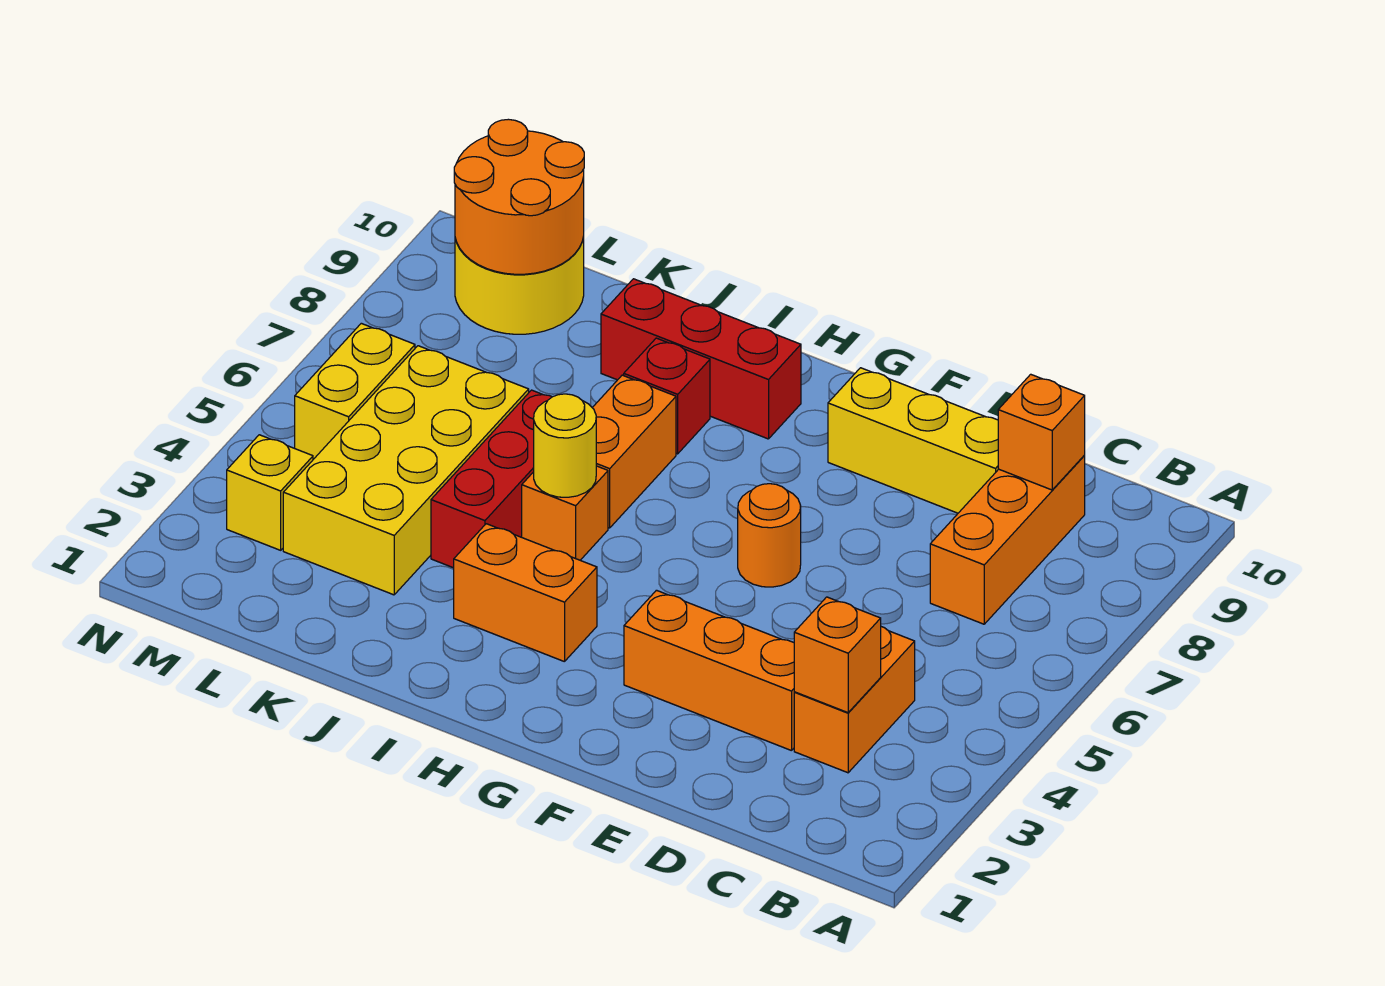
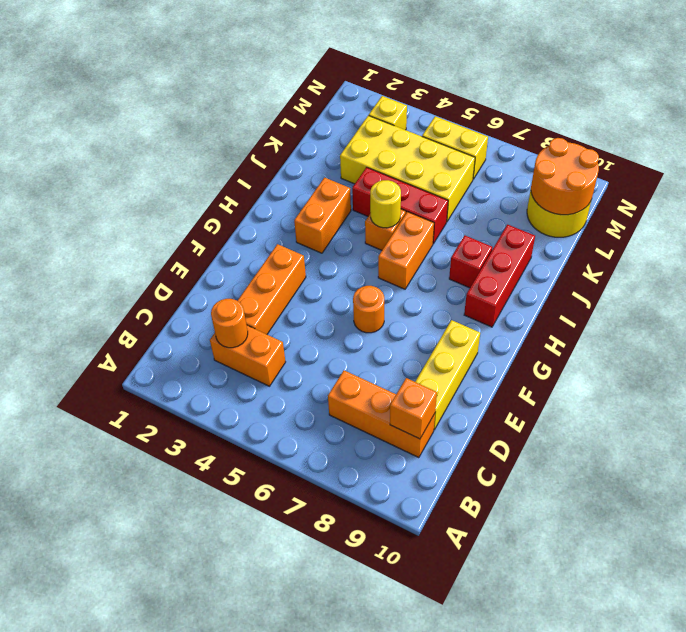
orange brick C3 level 2 -> orange round brick C3 level 2
orange brick I6:I7 level 1 -> orange brick H6:I6 level 1

